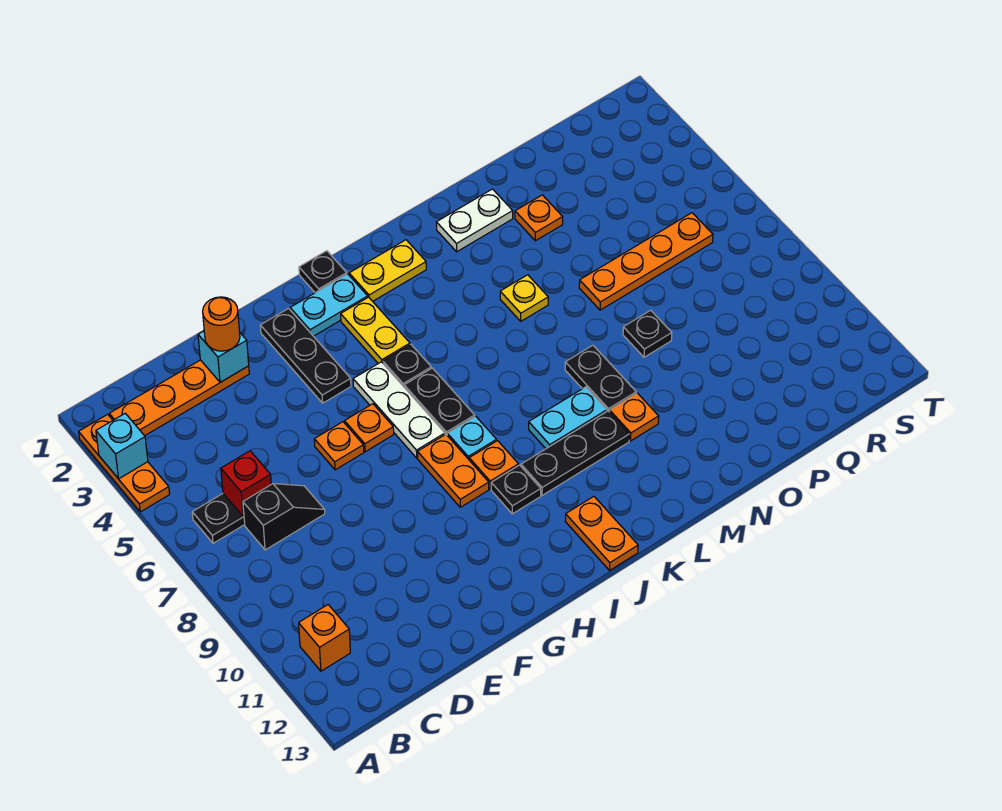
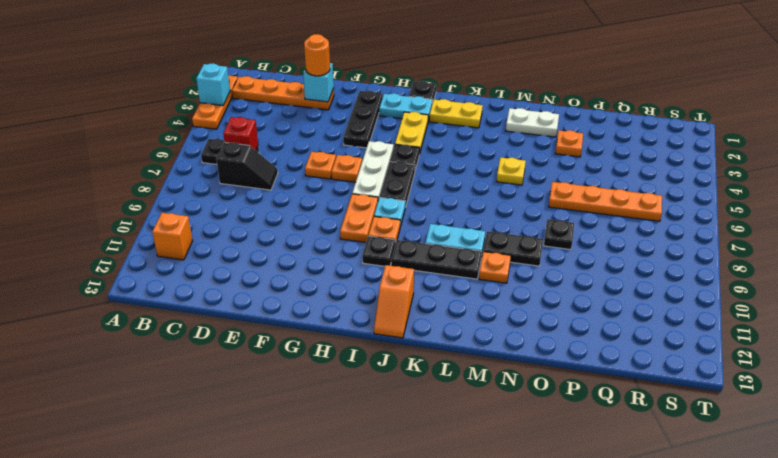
orange plate J12:J13 level 1 -> orange slope J12:J13 level 1 top 12
black plate M8:M9 level 1 -> black plate M9:N9 level 1

